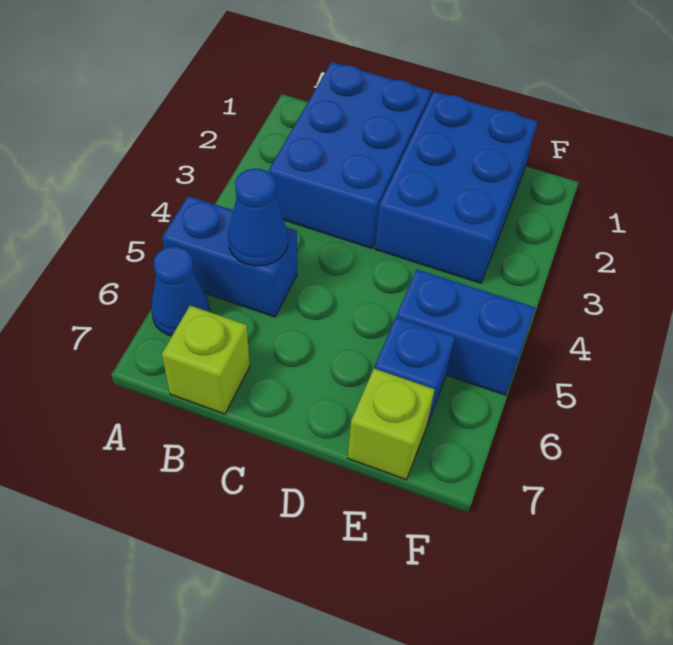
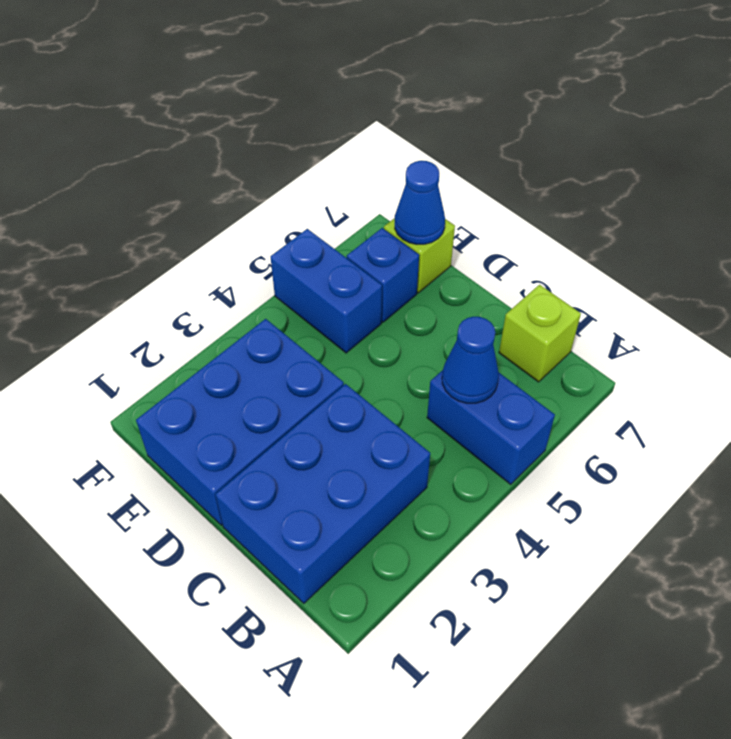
blue cone A6 level 1 -> blue cone E7 level 2

